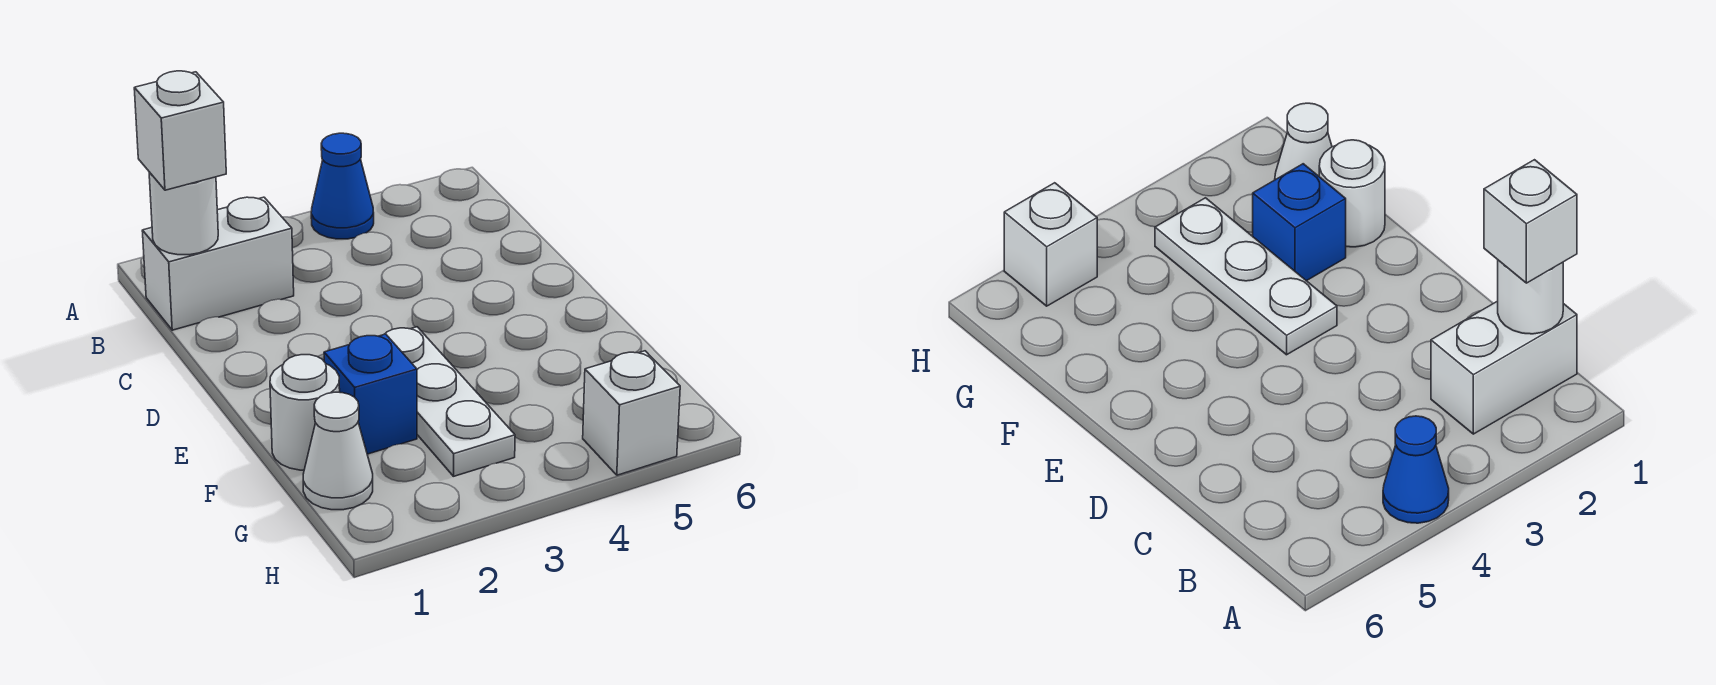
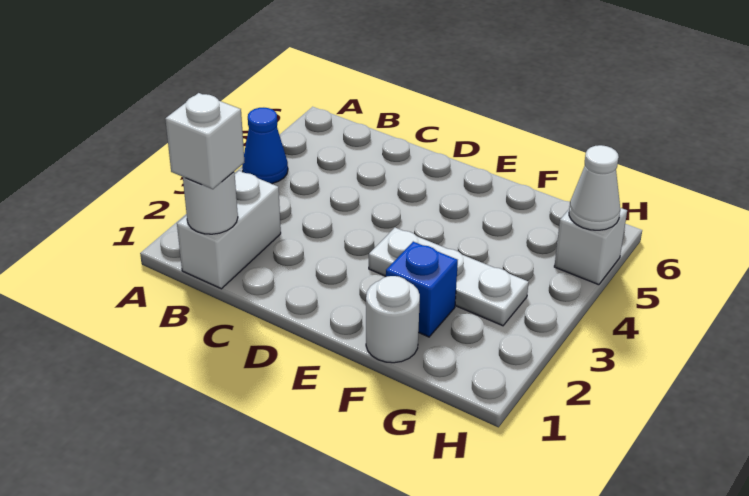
white cone G1 level 1 -> white cone H5 level 2

